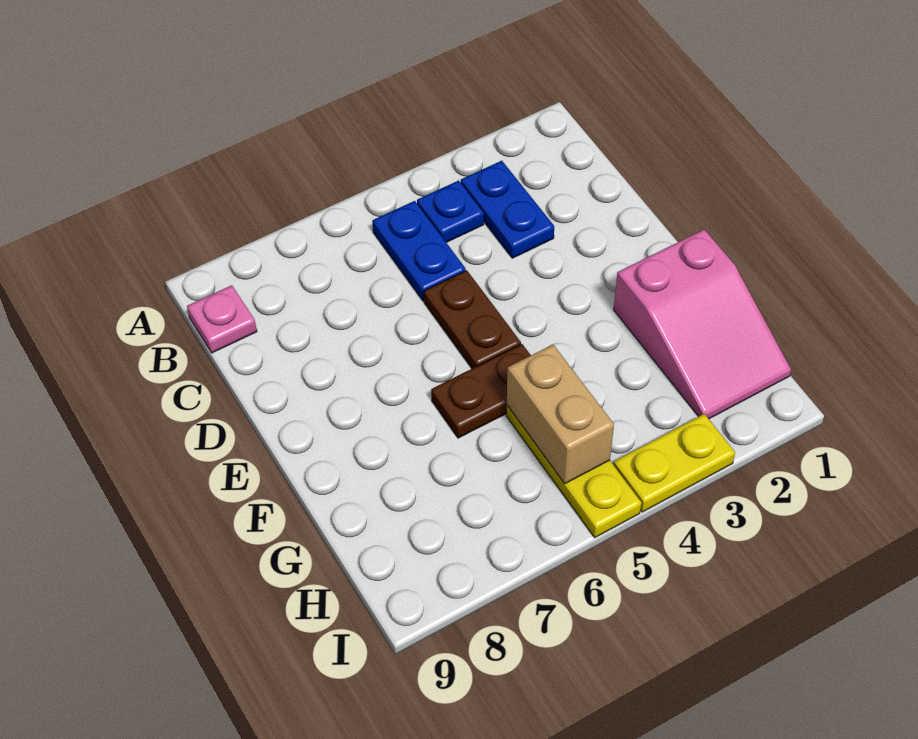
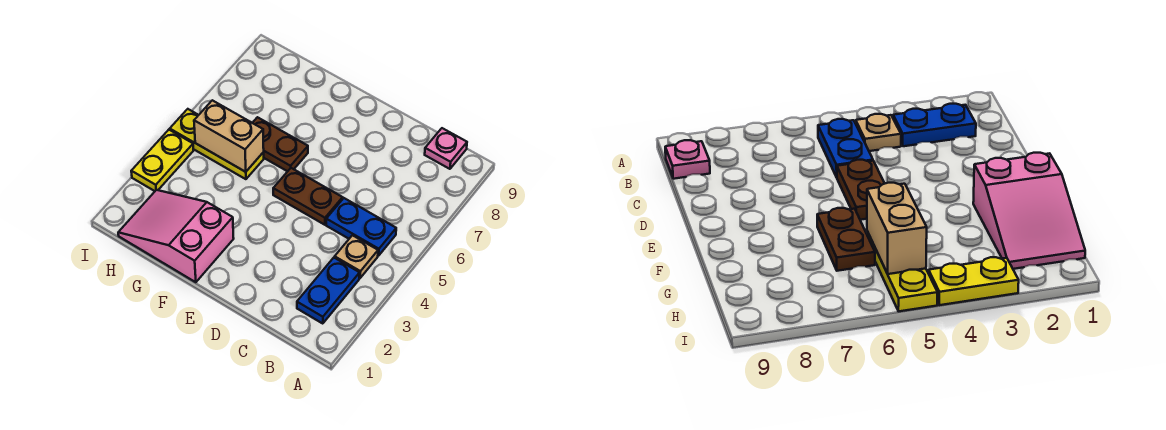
blue plate B3:C3 level 1 -> blue plate B2:B3 level 1
blue plate B4 level 1 -> tan plate B4 level 1
brown plate F5:F6 level 1 -> brown plate F6:G6 level 1

